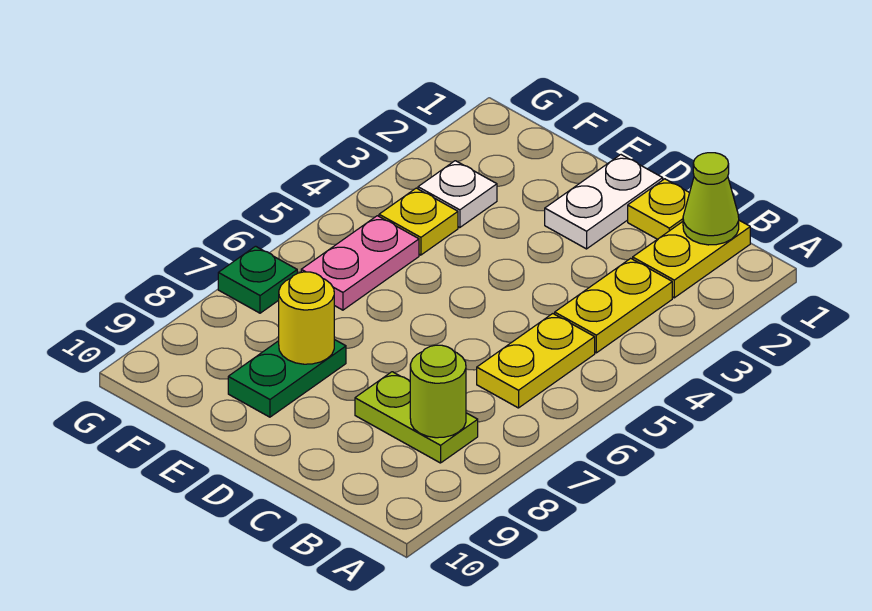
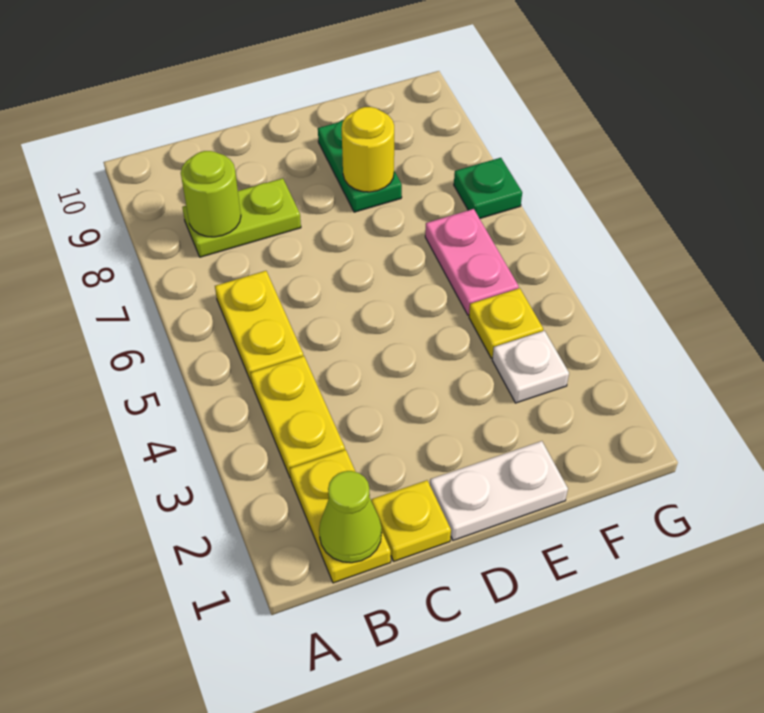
white plate D1:D2 level 1 -> white plate D1:E1 level 1

